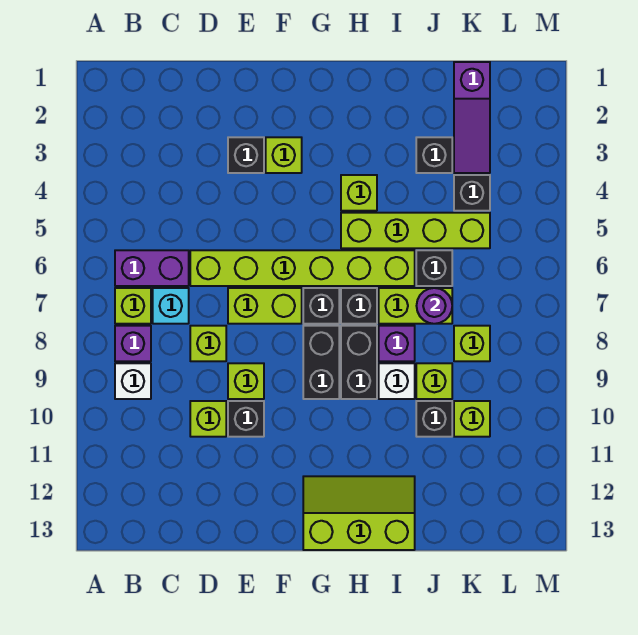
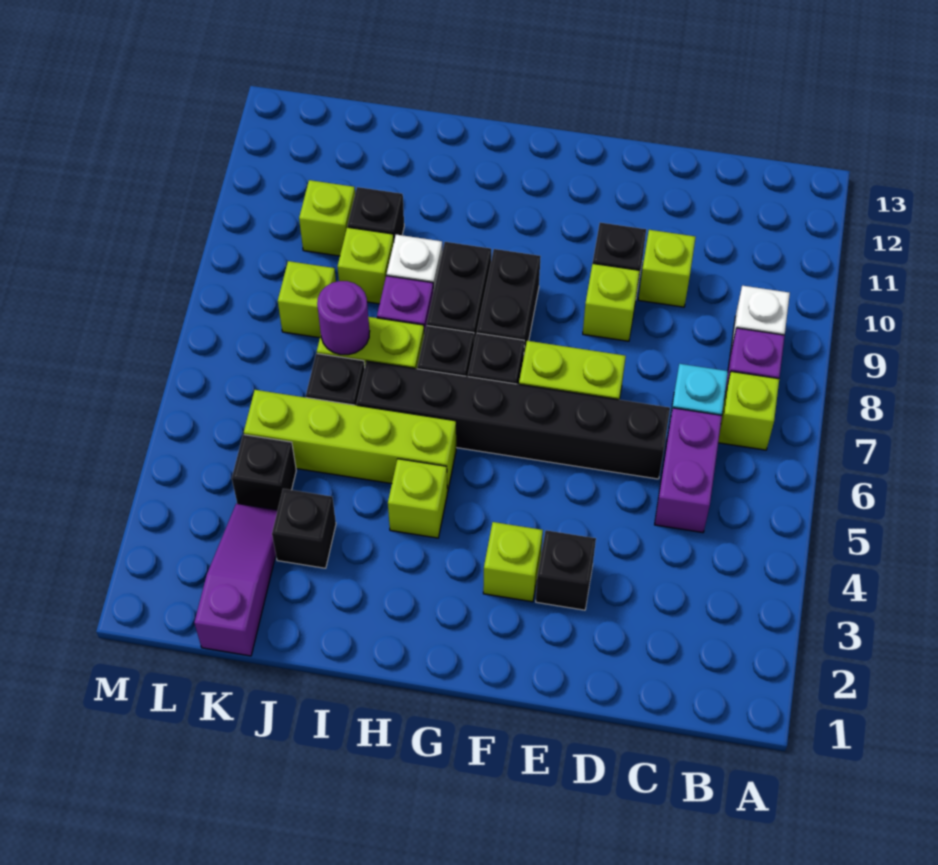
purple brick B6:C6 level 1 -> purple brick C5:C6 level 1
lime brick D6:I6 level 1 -> black brick D6:I6 level 1
lime brick D8 level 1 -> none
lime slope G12:I13 level 1 top 13 -> none

